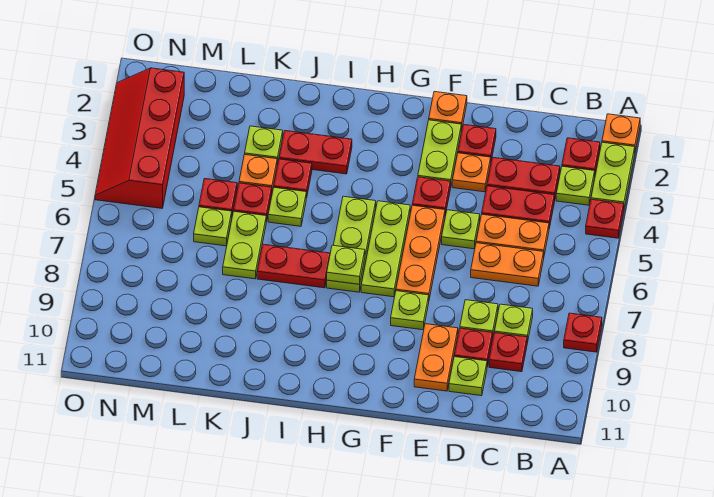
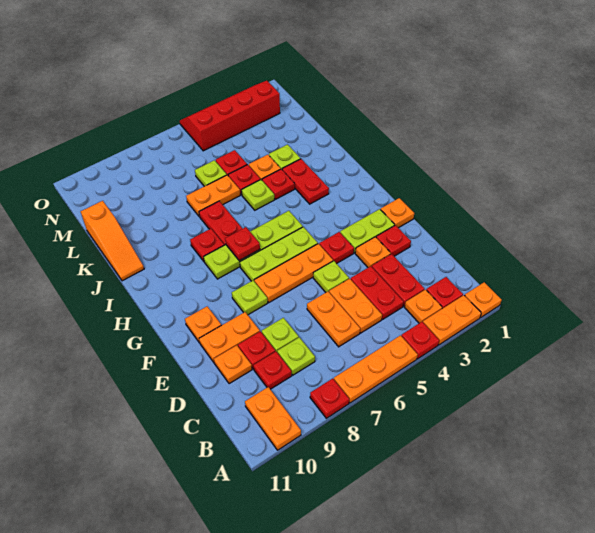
lime plate A2:A3 level 1 -> orange plate A2:A3 level 1
none -> orange plate A5:A7 level 1
none -> orange plate A10:B10 level 1
lime plate B3 level 1 -> orange plate B3 level 1
lime plate D10 level 1 -> orange plate D10 level 1
none -> orange plate F10 level 1
lime plate H5:H7 level 1 -> lime plate H5:H8 level 1
lime plate H7 level 2 -> red plate H7 level 2
none -> red plate I8 level 1
none -> orange slope J11:L11 level 1 top L
lime plate K6:K7 level 1 -> orange plate K6:K7 level 1

